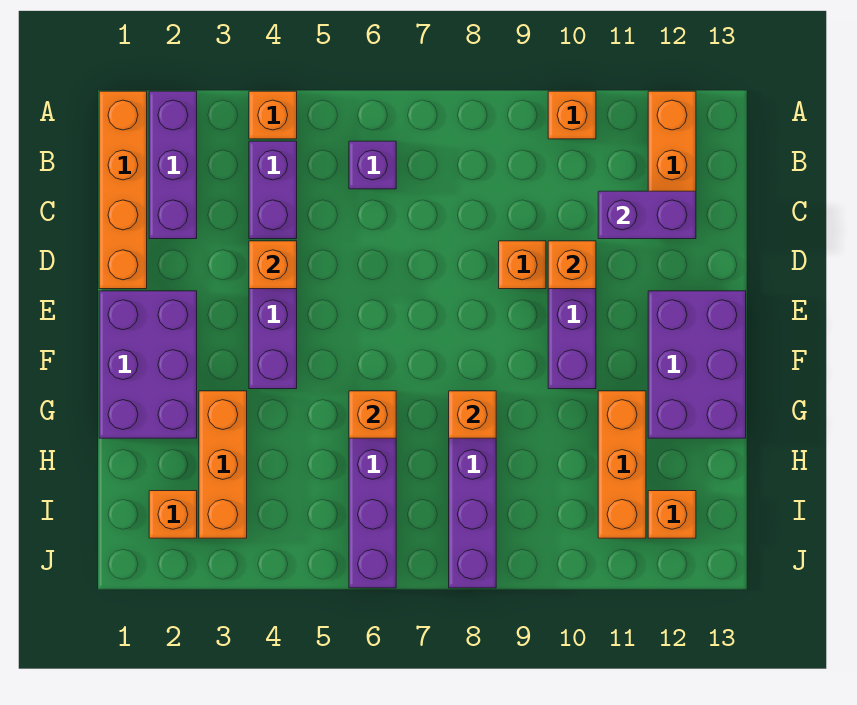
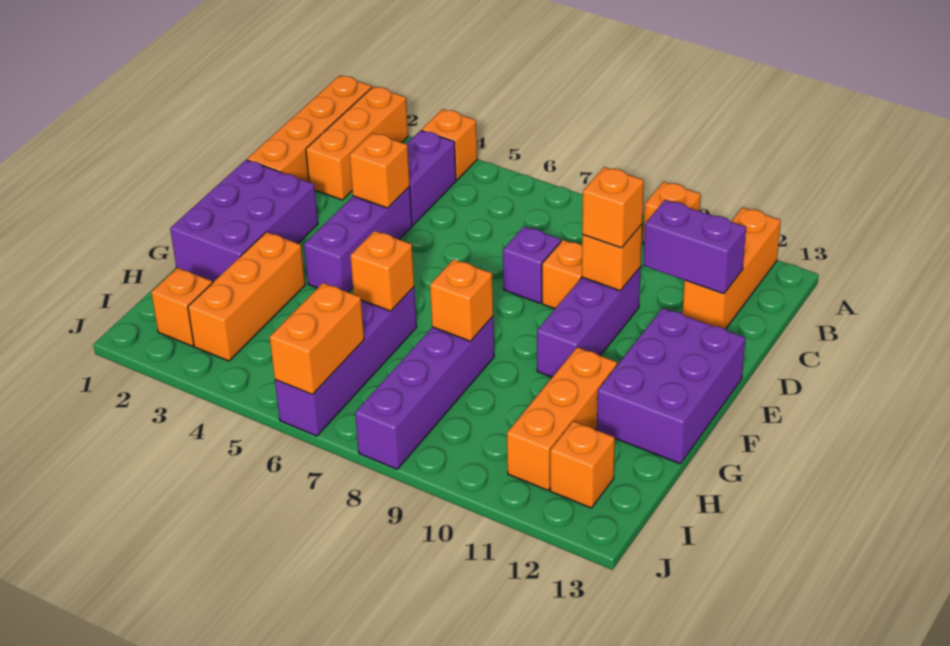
purple brick A2:C2 level 1 -> orange brick A2:C2 level 1
purple brick B6 level 1 -> purple brick D8 level 1
none -> orange brick D10 level 3
none -> orange brick I6:J6 level 2

